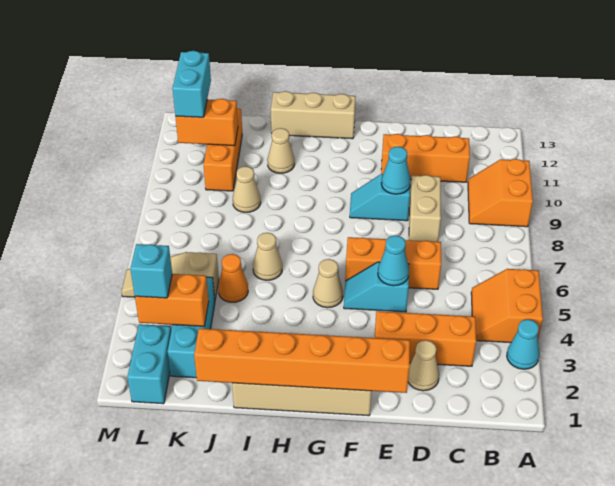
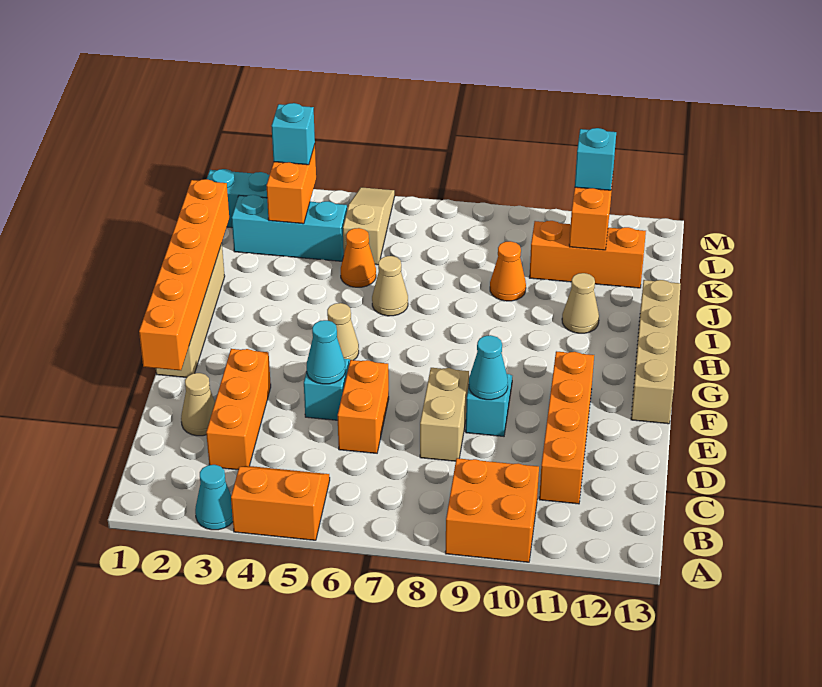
orange slope A9:B10 level 1 top A -> orange brick A9:B10 level 1
orange brick C11:E11 level 1 -> orange brick C11:F11 level 1
orange brick D6:F6 level 1 -> orange brick D6:E6 level 1
tan brick D8:D9 level 1 -> tan brick D8:E8 level 1
tan brick G13:I13 level 1 -> tan brick F13:I13 level 1
tan cone J9 level 1 -> orange cone J9 level 1
cyan brick L11:L12 level 3 -> cyan brick L11 level 3

